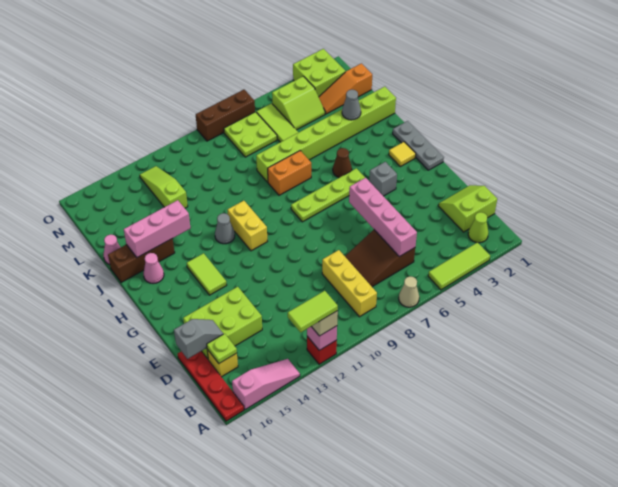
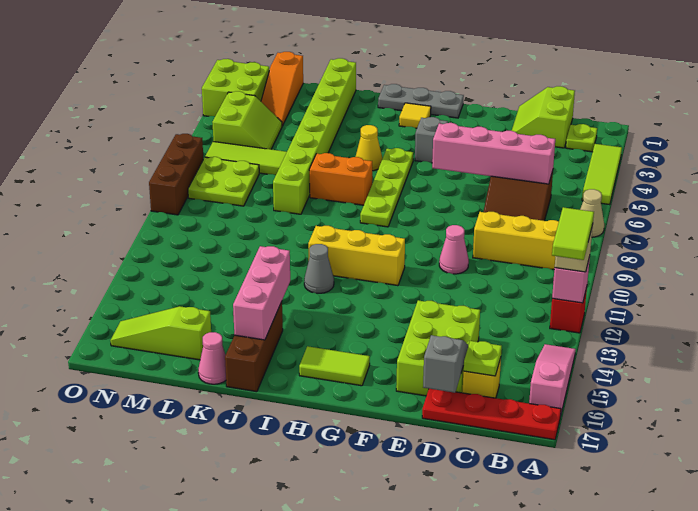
lime cone B2 level 1 -> lime plate B2 level 1
lime tile G14:H14 level 1 -> lime tile G16:H16 level 1
yellow brick H11:I11 level 1 -> yellow brick G11:I11 level 1
brown cone I5 level 1 -> yellow cone I5 level 1
pink cone I16 level 1 -> pink cone E10 level 1
orange brick J7:J8 level 1 -> orange brick I7:J7 level 1
grey cone K3 level 2 -> none
lime slope L13:N13 level 1 top L -> lime slope L16:N16 level 1 top L

